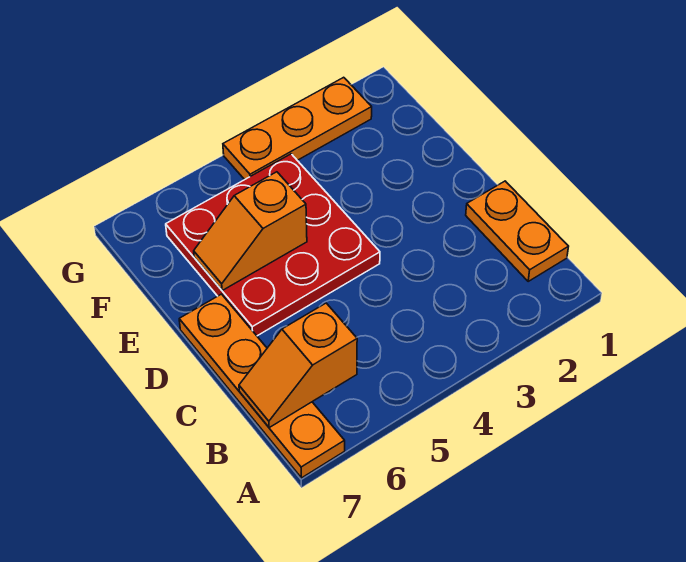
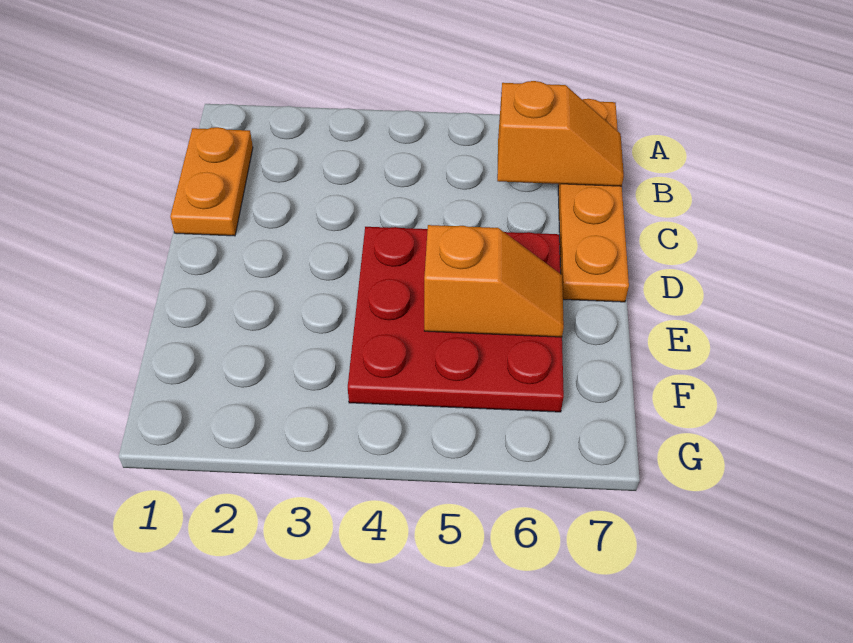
orange plate G2:G4 level 1 -> none

